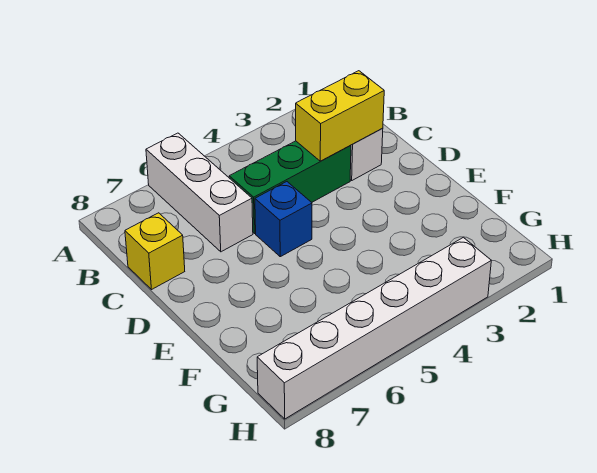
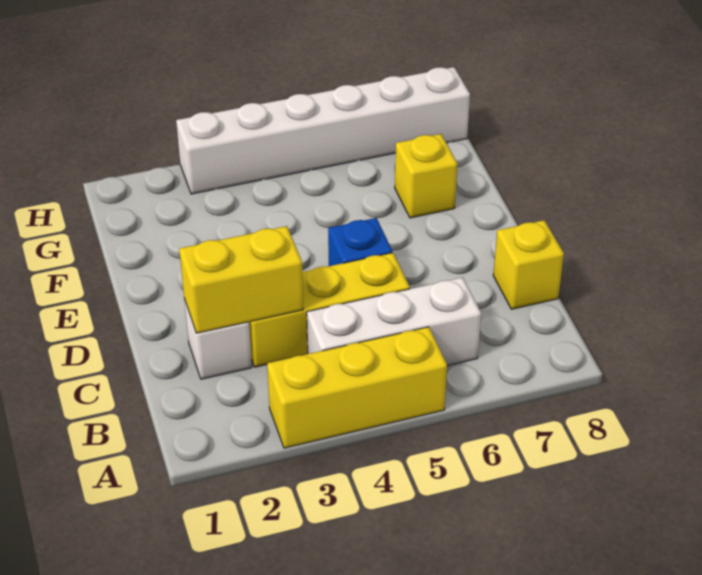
none -> yellow brick A3:A5 level 1
white brick A6:C6 level 1 -> white brick B4:B6 level 1
green brick C3:C5 level 1 -> yellow brick C3:C5 level 1
none -> yellow brick F7 level 1

